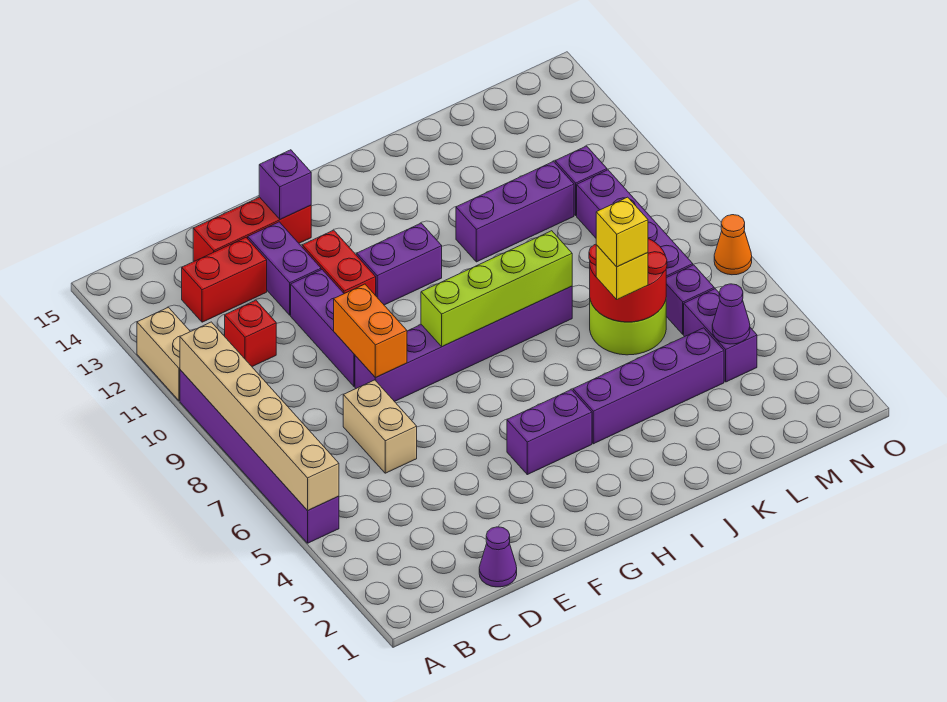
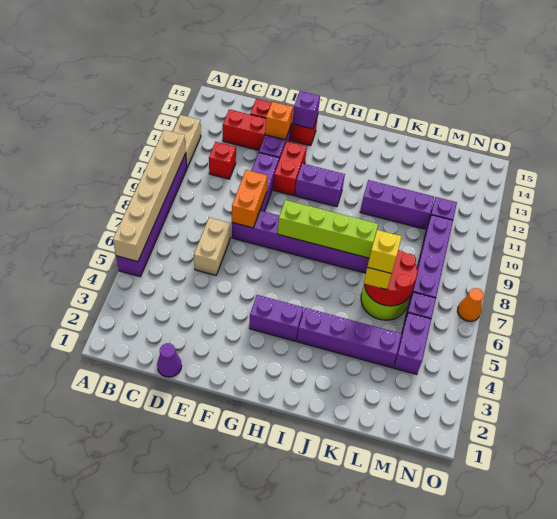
none -> orange brick E13 level 2
purple cone M4 level 2 -> none

